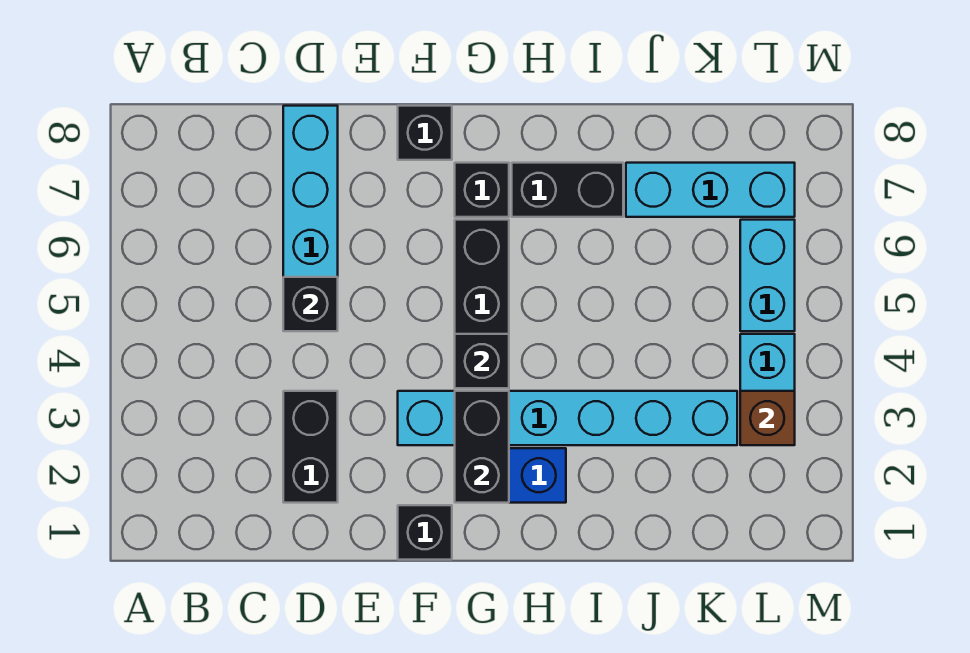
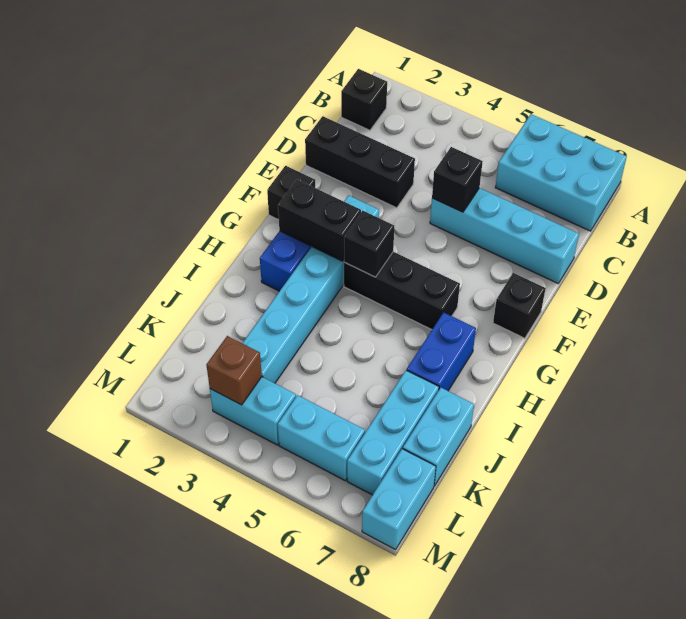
none -> cyan brick A6:B8 level 1
black brick D2:D3 level 1 -> black brick D1:D3 level 1
black brick G7 level 1 -> black brick B1 level 1
black brick H7:I7 level 1 -> blue brick H7:I7 level 1
none -> cyan brick J8:K8 level 1
none -> cyan brick L8:M8 level 1

